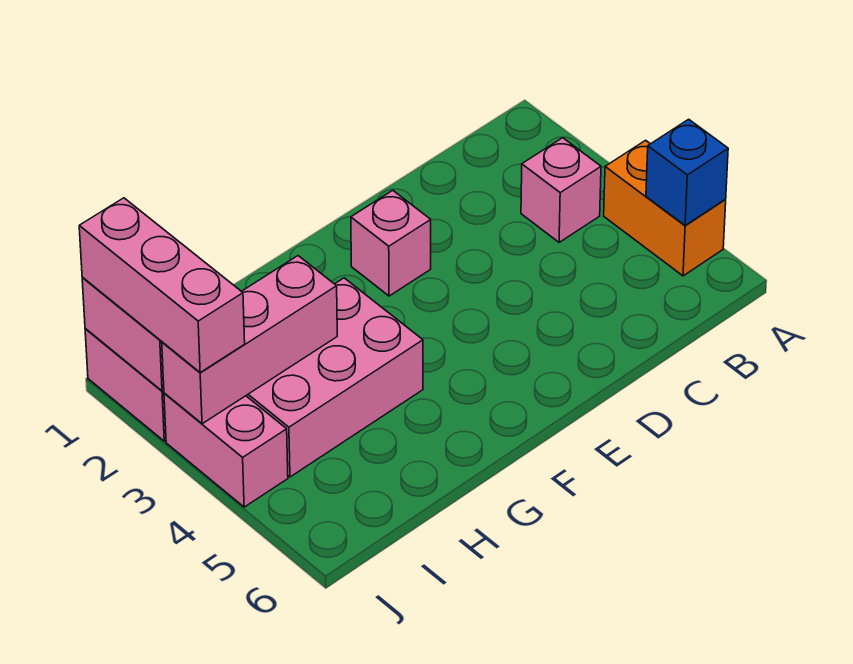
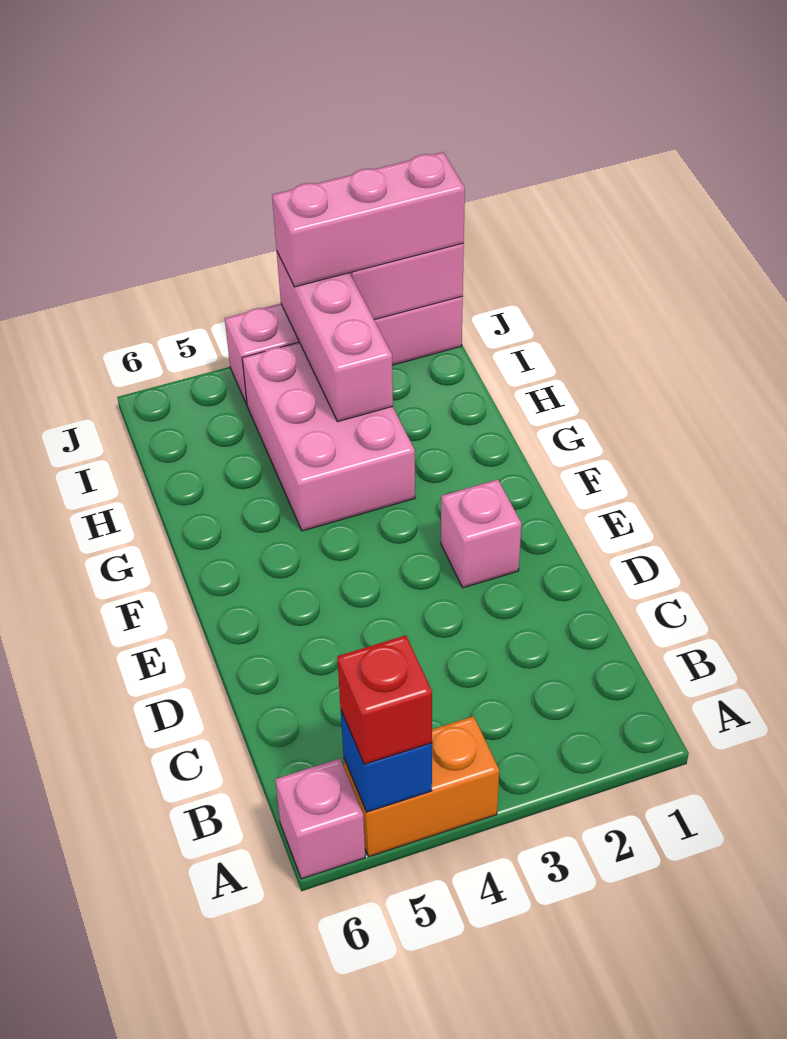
none -> red brick A5 level 3
pink brick B3 level 1 -> pink brick A6 level 1

